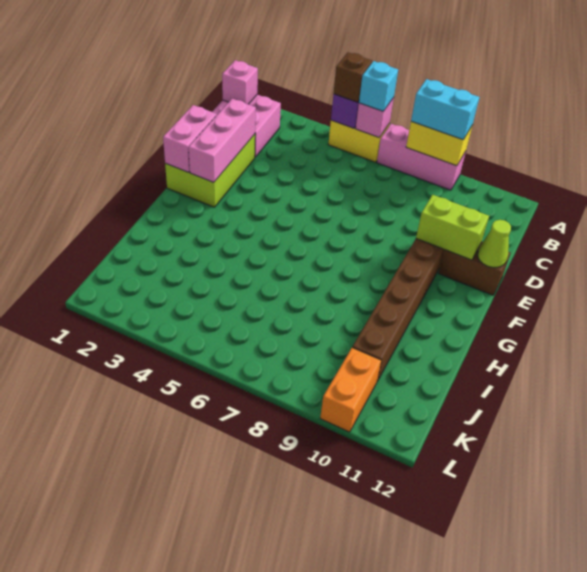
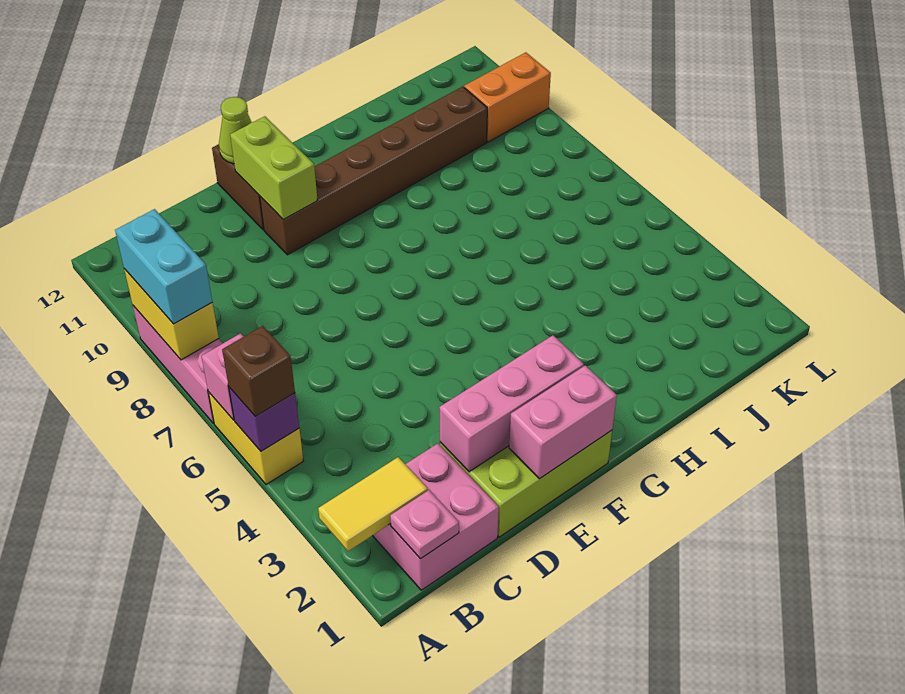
none -> yellow tile A2:B2 level 2
cyan brick A6 level 3 -> none
pink brick B1 level 2 -> pink plate B1 level 2

